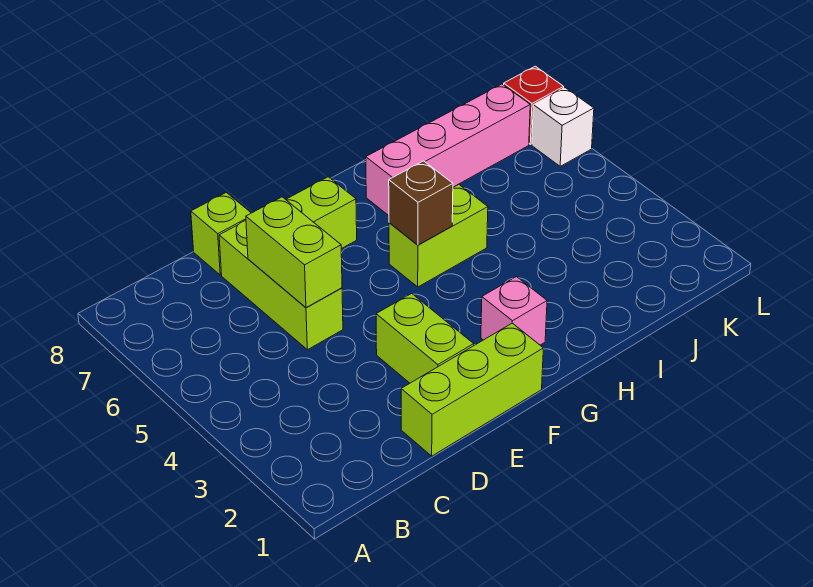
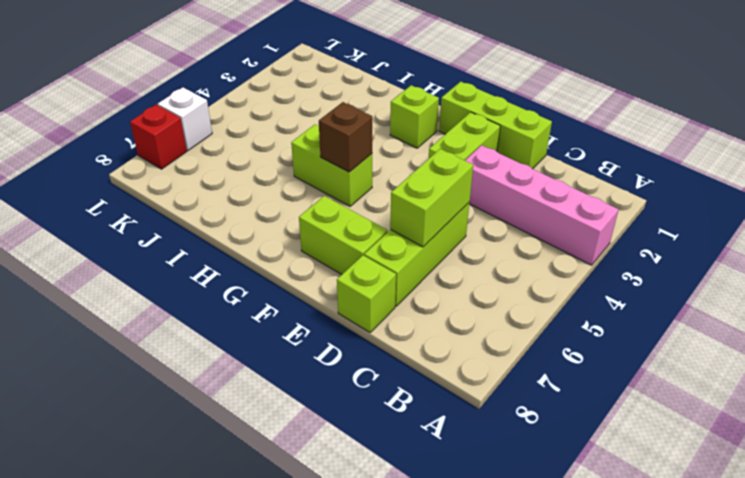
pink brick G2 level 1 -> lime brick G2 level 1
pink brick H7:K7 level 1 -> pink brick A3:D3 level 1

